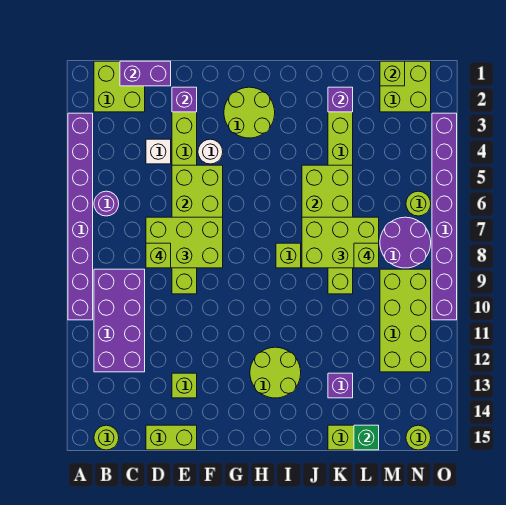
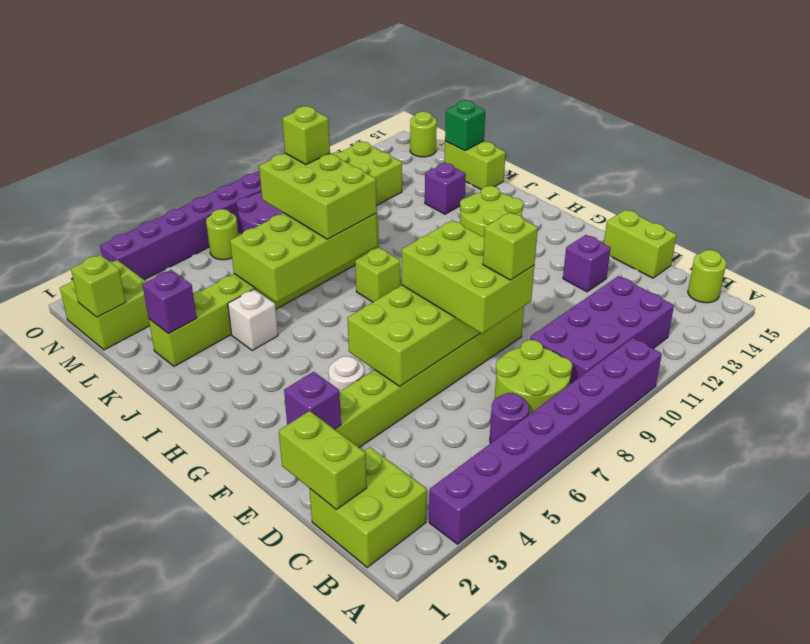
purple brick C1:D1 level 2 -> lime brick C1:D1 level 2
white brick D4 level 1 -> white brick J4 level 1
lime brick E13 level 1 -> purple brick E13 level 1
lime round brick G2:H3 level 1 -> lime round brick B7:C8 level 1

